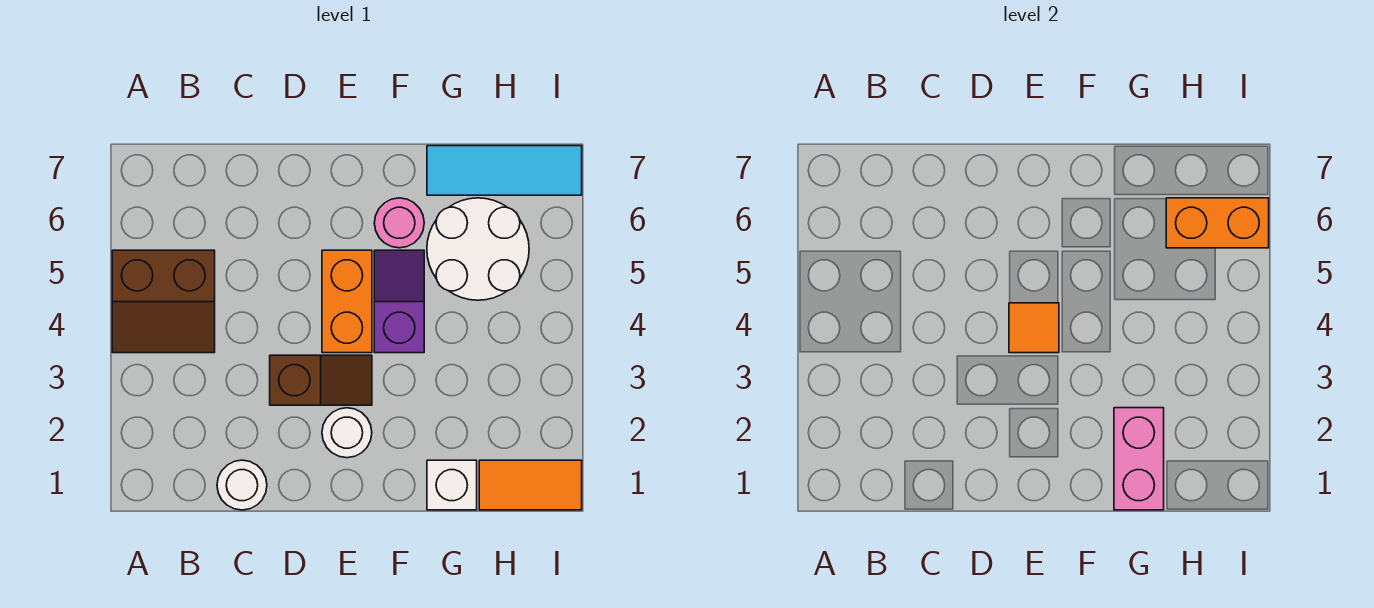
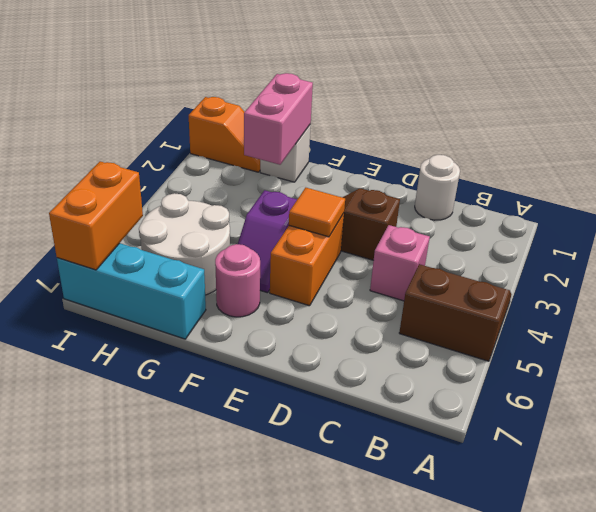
none -> pink brick C4 level 1
white round brick E2 level 1 -> none
cyan tile G7:I7 level 1 -> cyan brick G7:I7 level 1
orange tile H1:I1 level 1 -> orange slope H1:I1 level 1 top I
orange brick H6:I6 level 2 -> orange brick I6:I7 level 2

